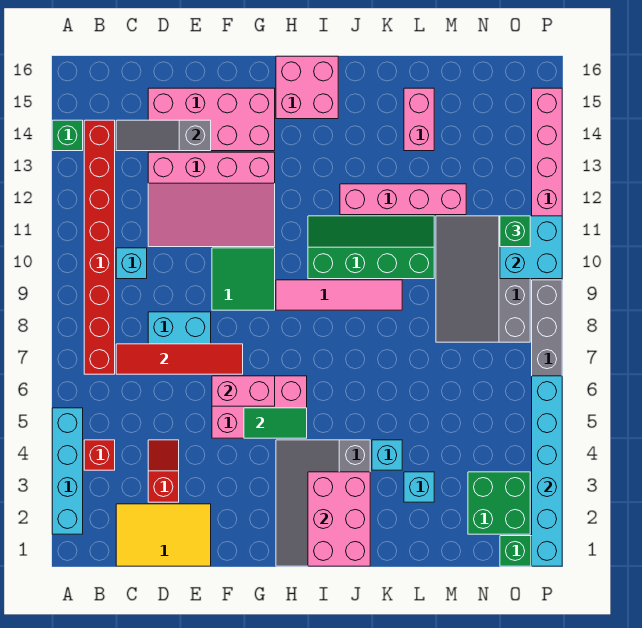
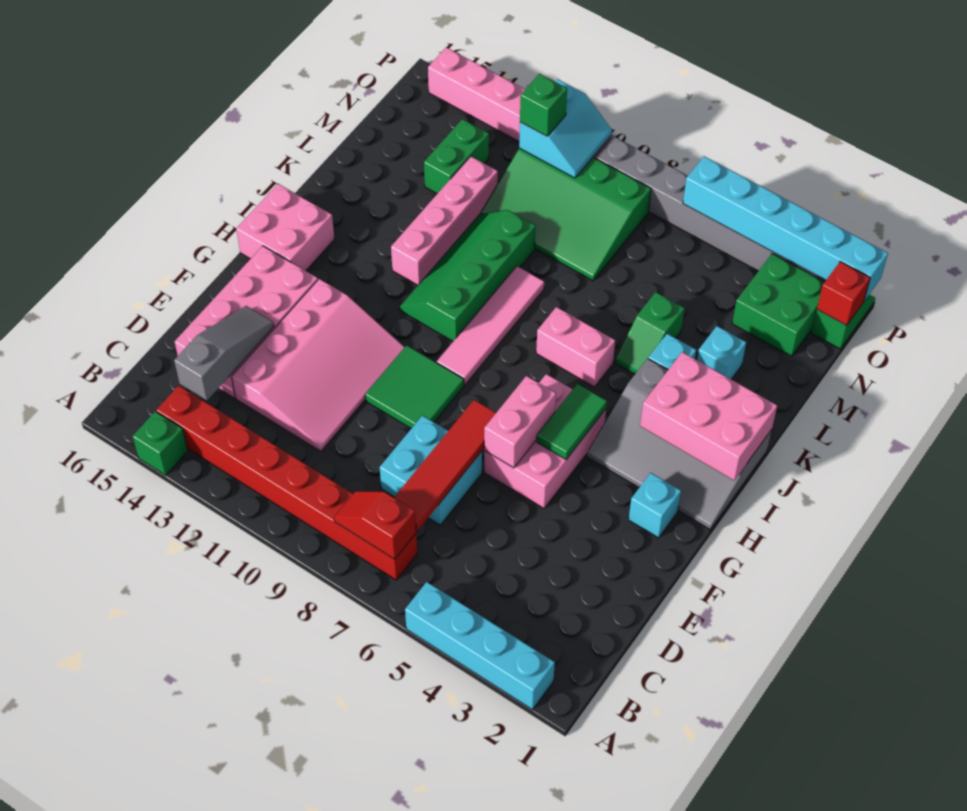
red brick B4 level 1 -> red brick O1 level 2
yellow tile C1:E2 level 1 -> none
cyan brick C10 level 1 -> cyan brick G2 level 1
grey slope C14:E14 level 2 top E -> grey slope C14:E14 level 2 top C
red slope D3:D4 level 1 top 3 -> red slope B7:B8 level 2 top 7
none -> green slope K5:L5 level 1 top L
pink brick L14:L15 level 1 -> pink brick J6:J7 level 1
grey slope M8:O11 level 1 top O -> green slope M8:O11 level 1 top O
none -> green brick M13:N13 level 1
cyan brick O10:P11 level 2 -> cyan slope O10:P11 level 2 top 11

